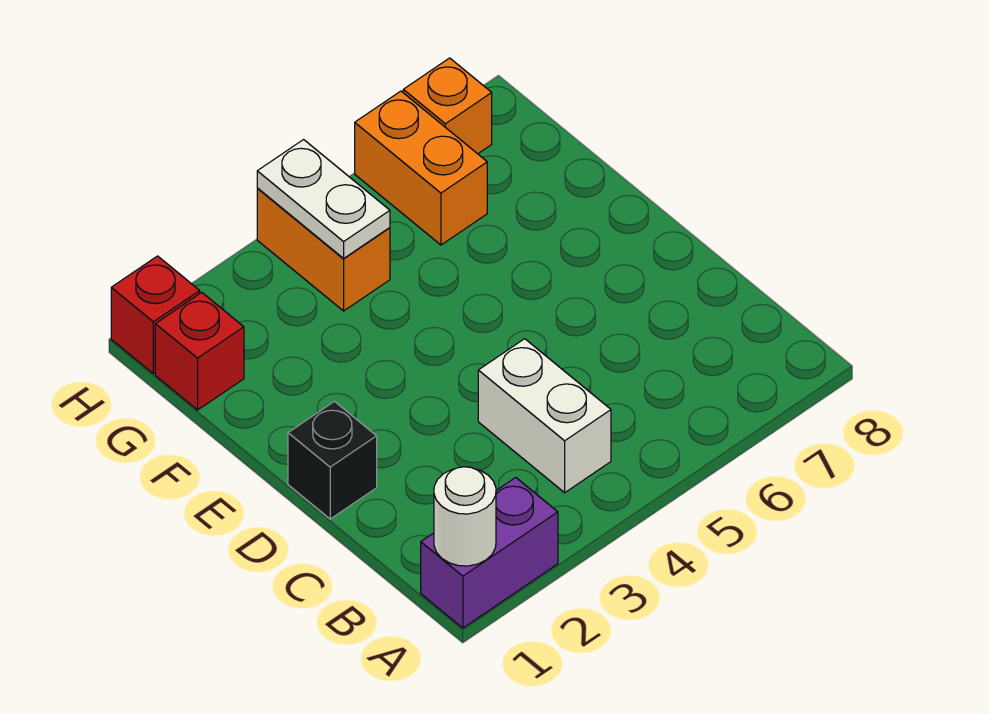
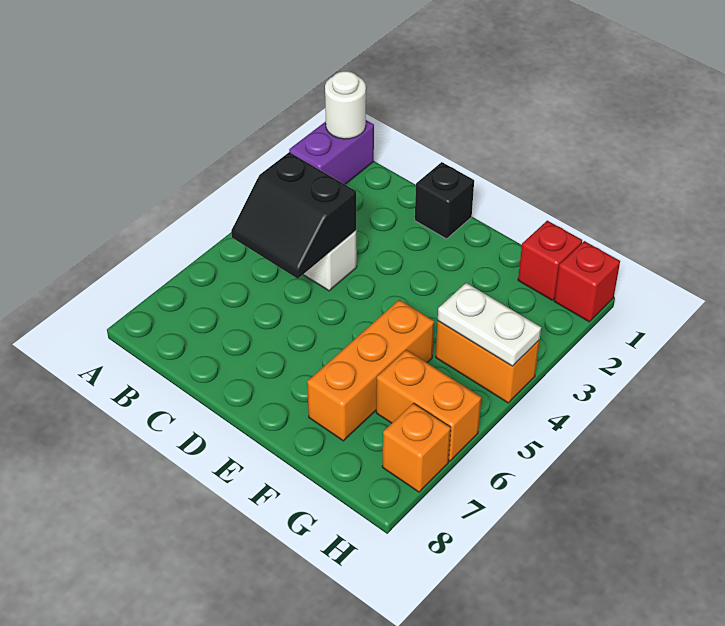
none -> black slope B4:C5 level 2 top 4
none -> orange brick F5:F7 level 1

